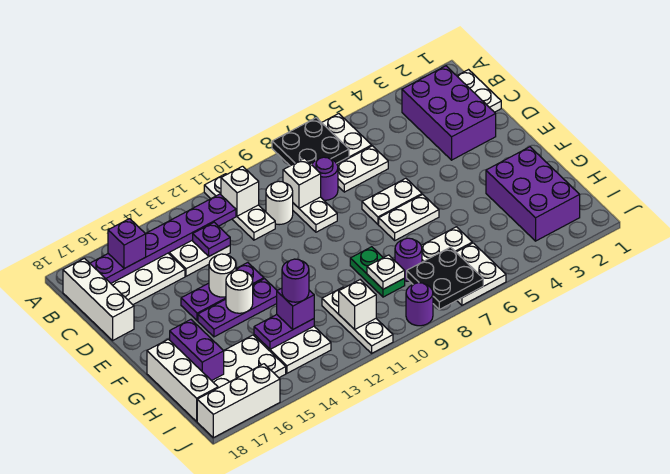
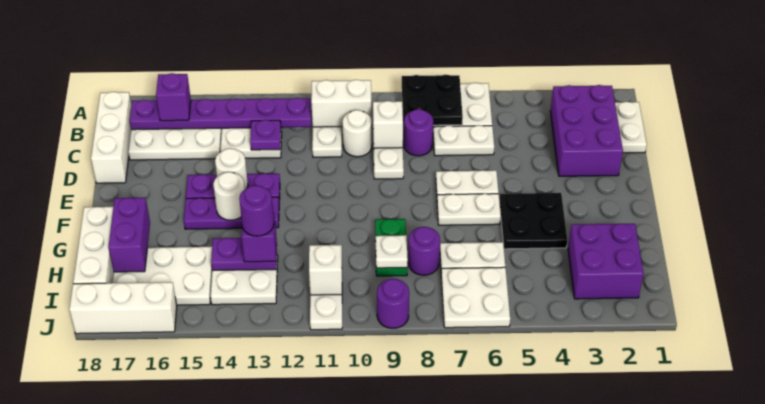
white brick B11 level 2 -> white brick B10:B11 level 2
purple brick G2:I3 level 1 -> purple brick H2:I3 level 1
black plate I7:J8 level 2 -> black plate F4:G5 level 1

